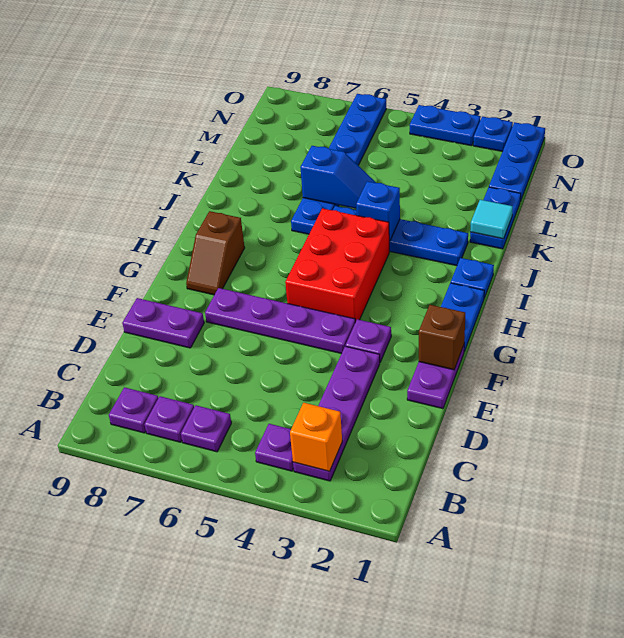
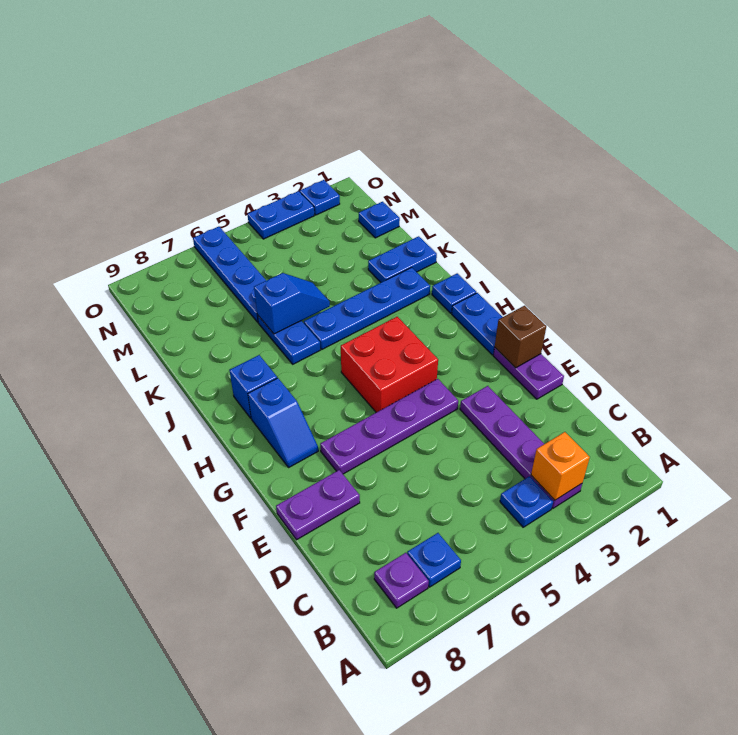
purple plate B4 level 1 -> blue plate B4 level 1
purple plate B6 level 1 -> none
purple plate B7 level 1 -> blue plate B7 level 1
purple plate F3 level 1 -> none
red brick G4:I5 level 1 -> red brick G4:H5 level 1
brown slope G8:H8 level 1 top H -> blue slope G8:H8 level 1 top H
blue brick J4 level 2 -> blue brick I8 level 1
blue plate K1:L1 level 1 -> blue plate K1:K2 level 1
cyan tile K1 level 2 -> none
blue plate M1:O1 level 1 -> blue plate M1 level 1

